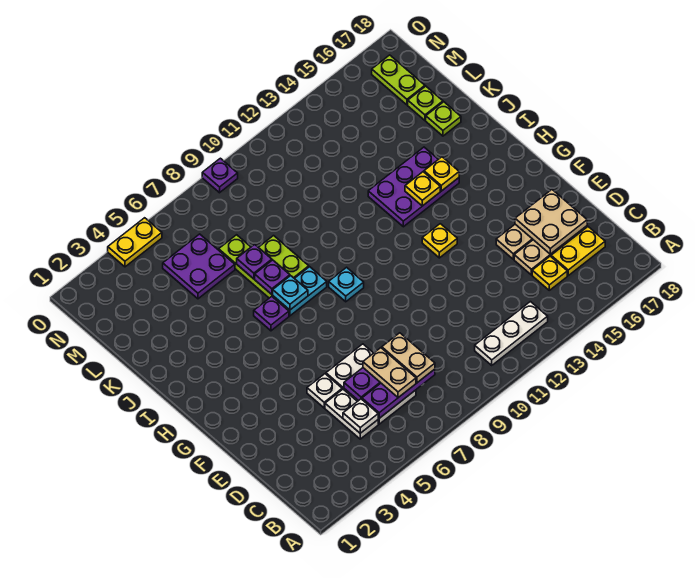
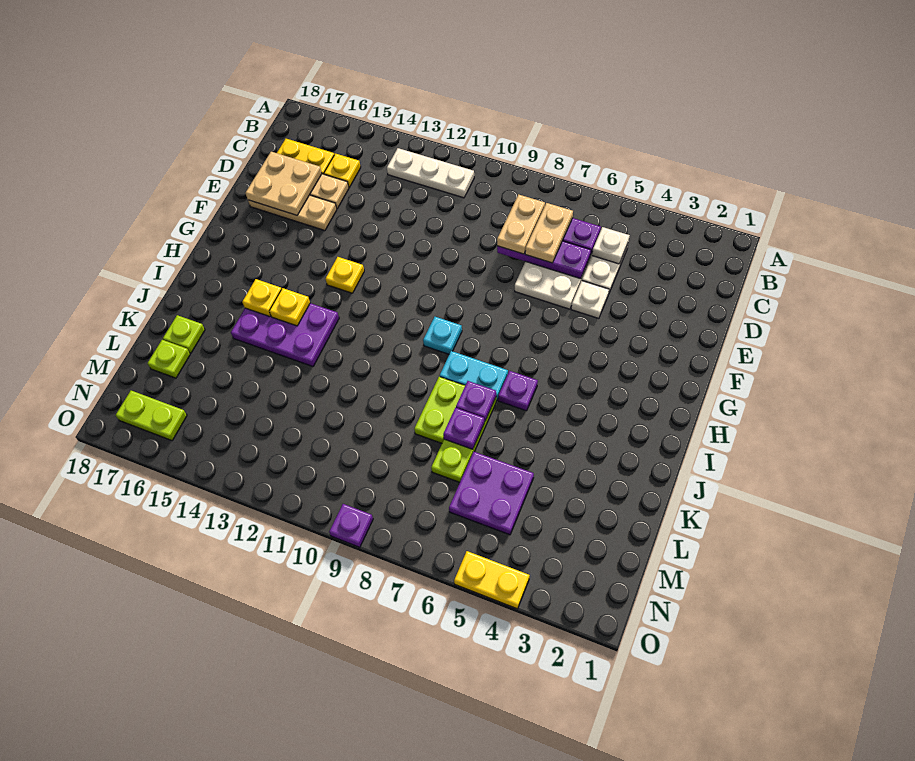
cyan plate I7 level 2 -> none
lime plate M17:N17 level 1 -> lime plate N16:N17 level 1

